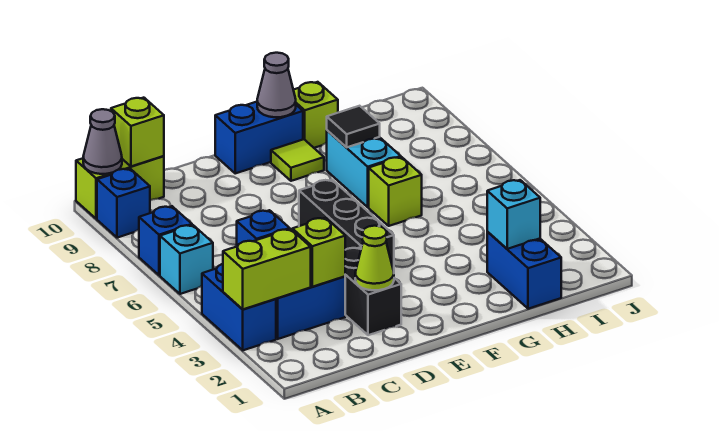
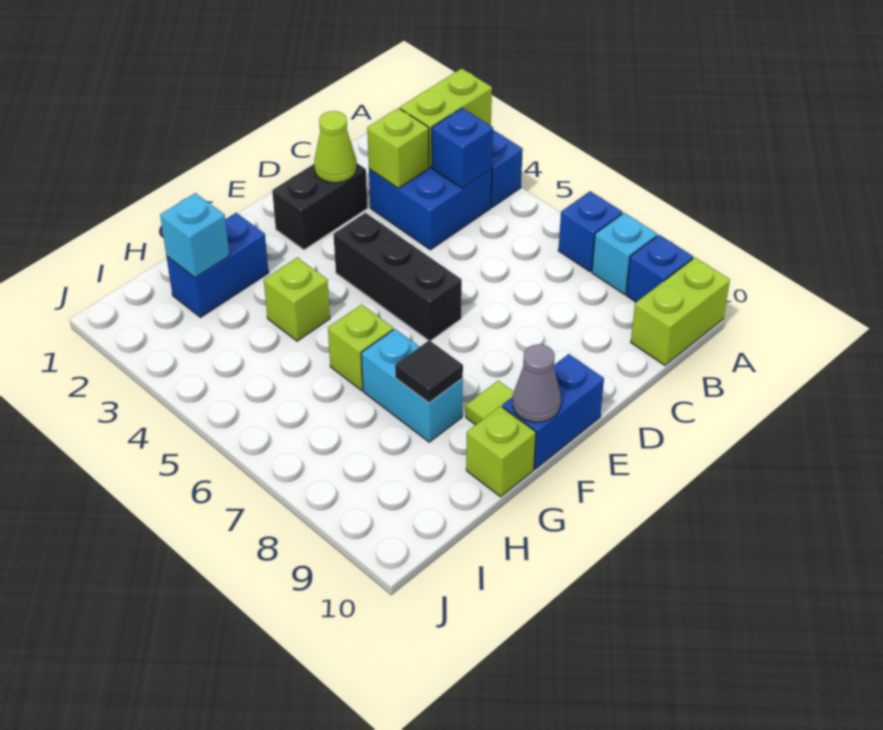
cyan brick A6 level 1 -> cyan brick A8 level 1
grey cone A10 level 2 -> none
lime brick B10 level 2 -> lime brick G4 level 1
black brick D2:D3 level 1 -> black brick D2:E2 level 1
blue brick H1:H2 level 1 -> blue brick G2:H2 level 1

